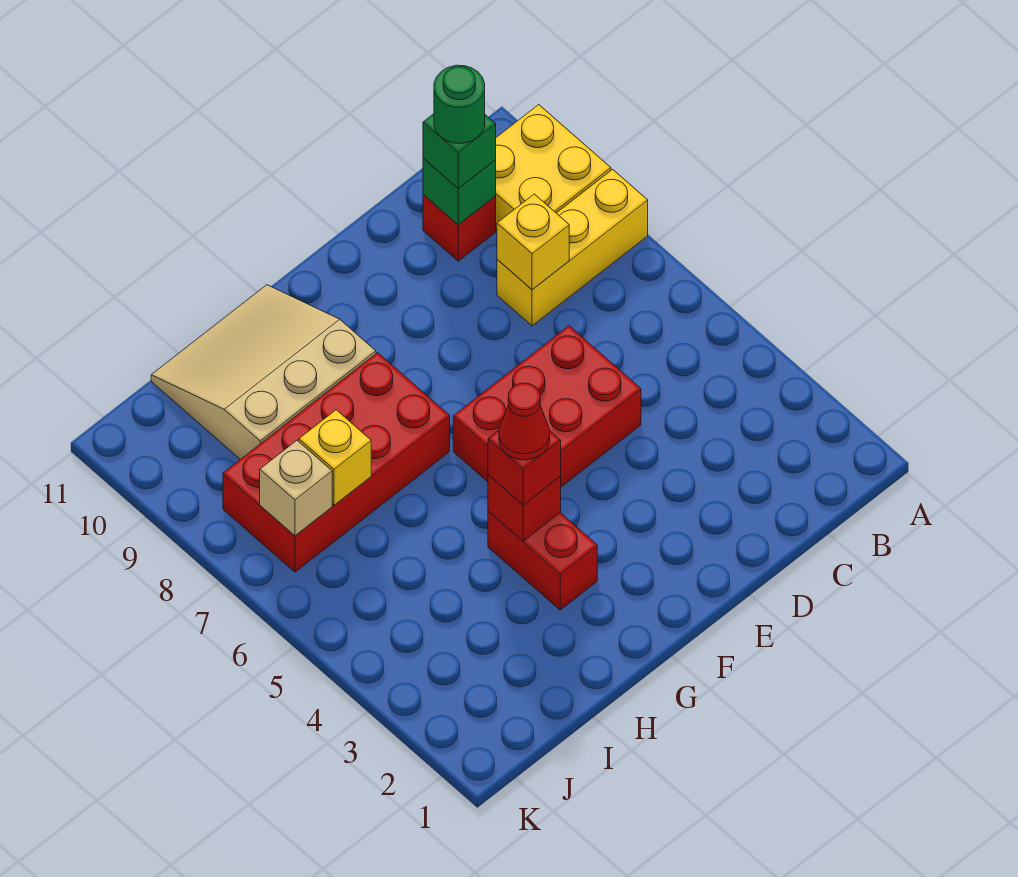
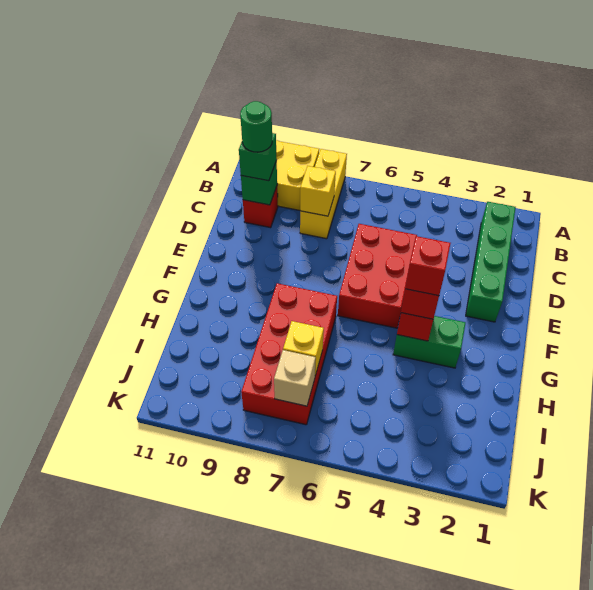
none -> green brick B2:E2 level 1
red brick G3:G4 level 1 -> green brick G3:G4 level 1
red cone G4 level 4 -> red brick G4 level 4
tan slope G9:I11 level 1 top 9 -> none

